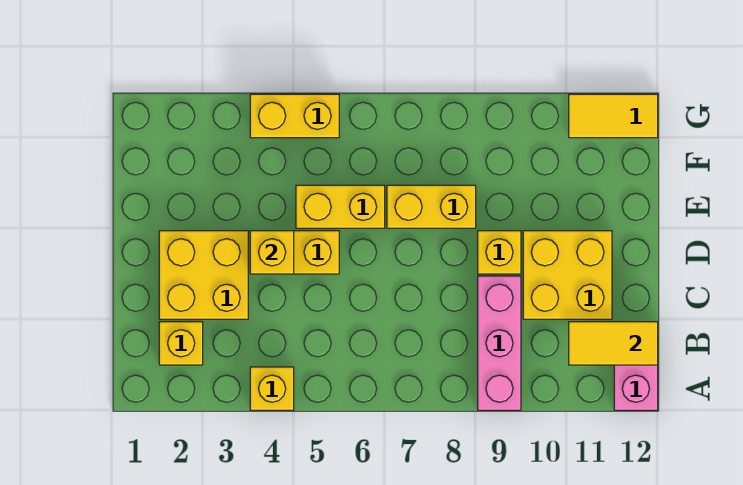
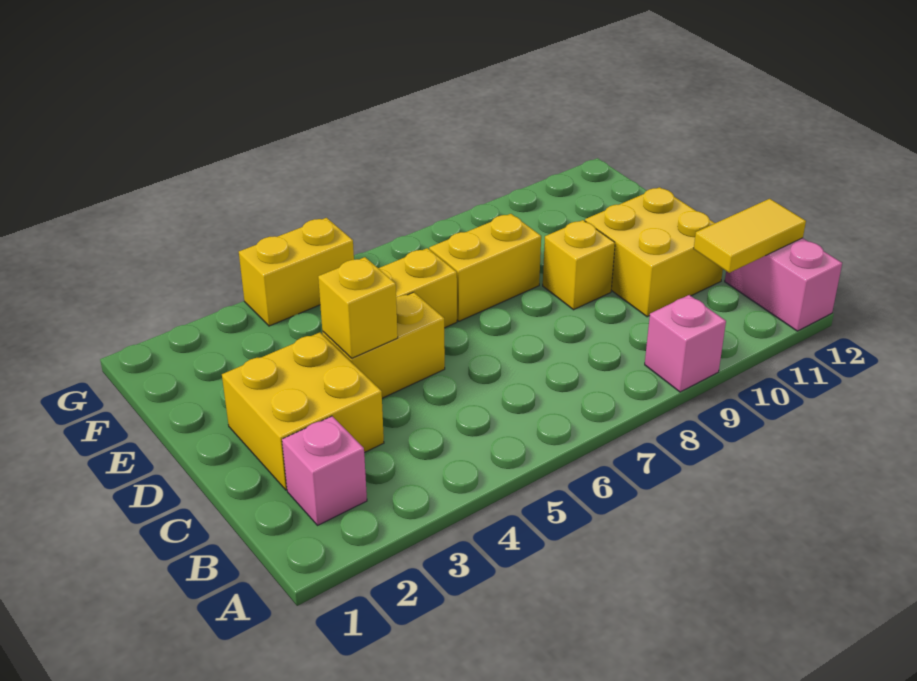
yellow brick A4 level 1 -> none
pink brick A9:C9 level 1 -> pink brick A9 level 1
yellow brick B2 level 1 -> pink brick B2 level 1
yellow tile G11:G12 level 1 -> none

